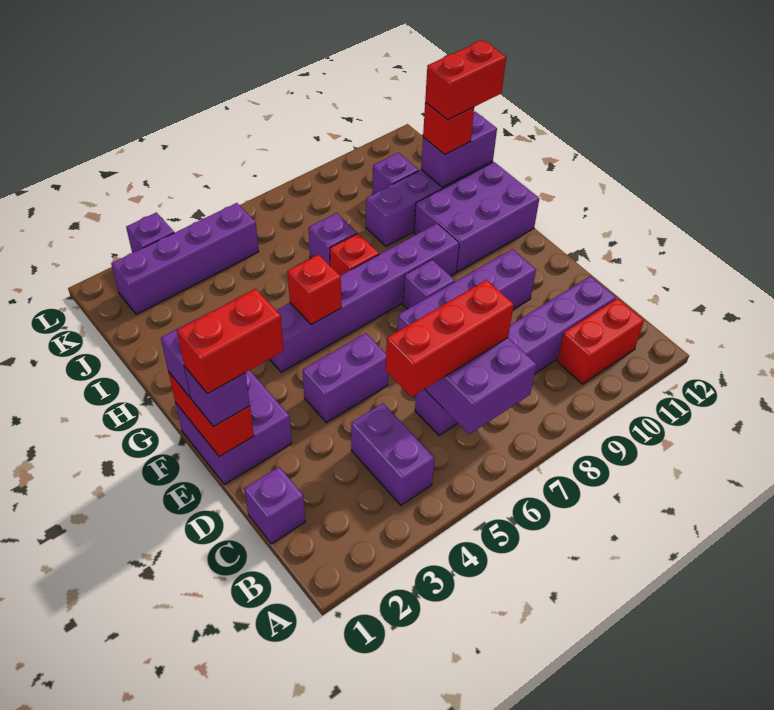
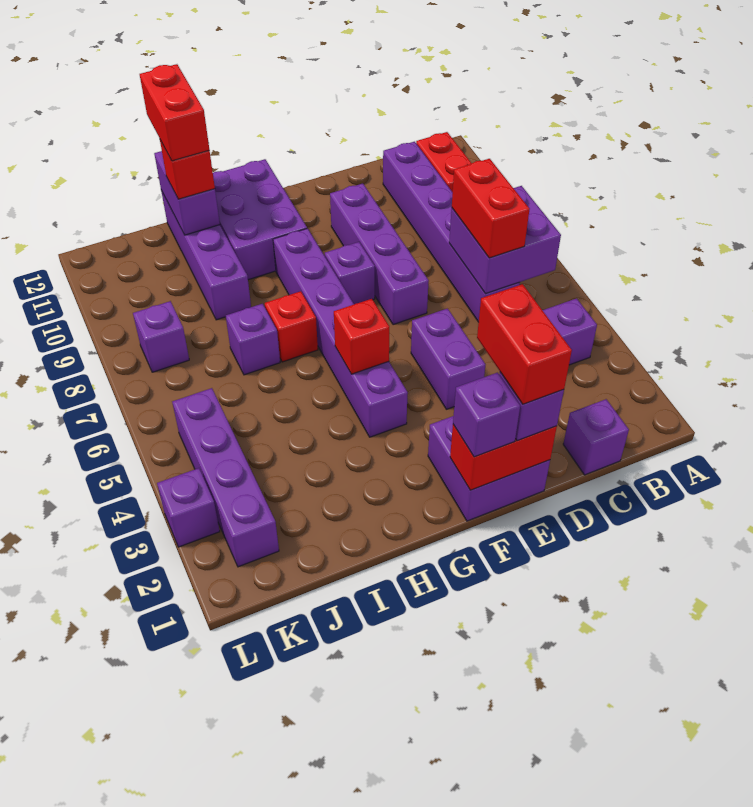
red brick C5:C7 level 3 -> red brick C6:C7 level 3
purple brick J10 level 1 -> purple brick K8 level 1

